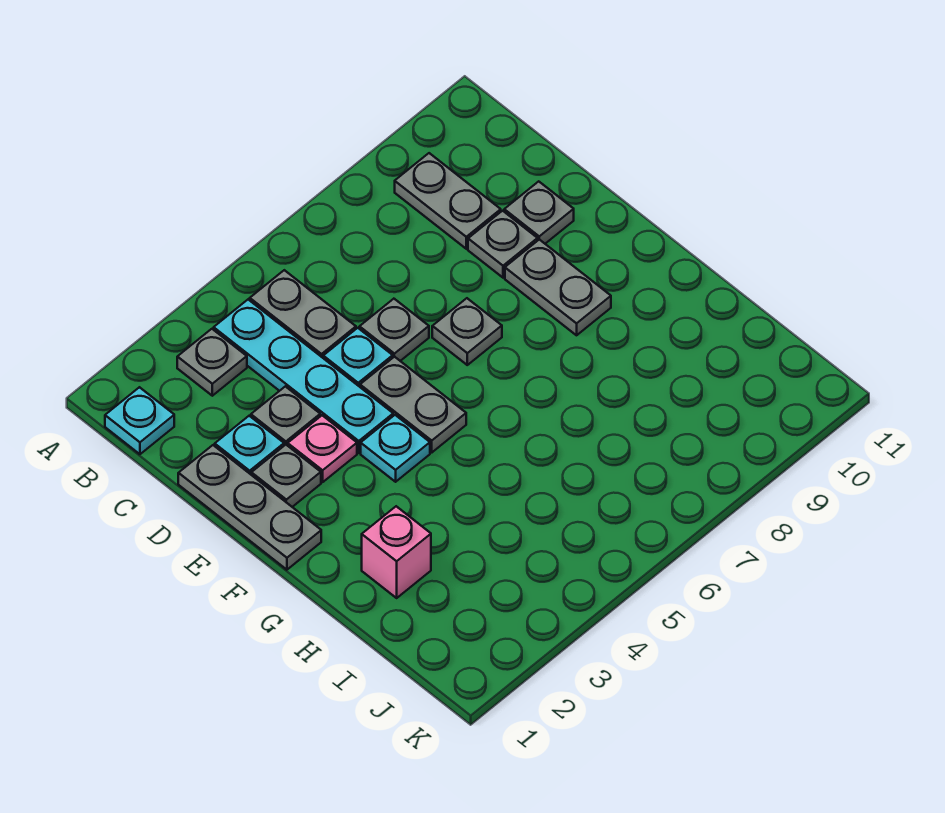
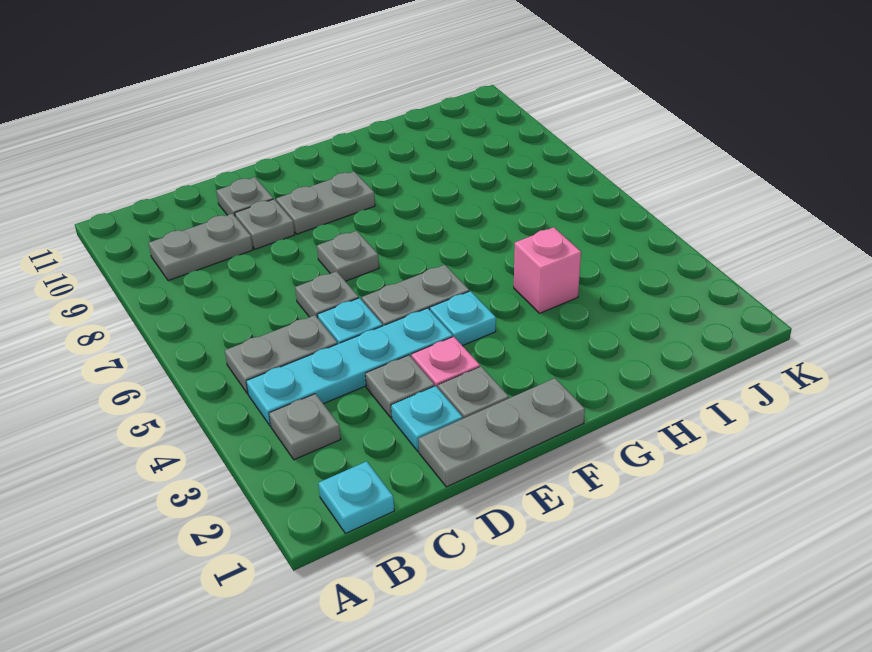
pink brick H2 level 1 -> pink brick H4 level 1

